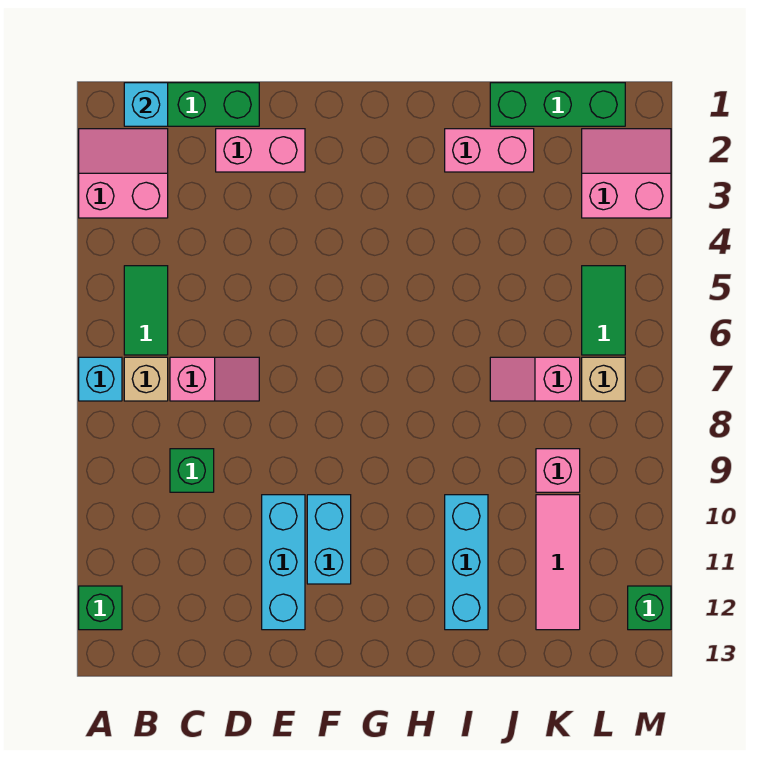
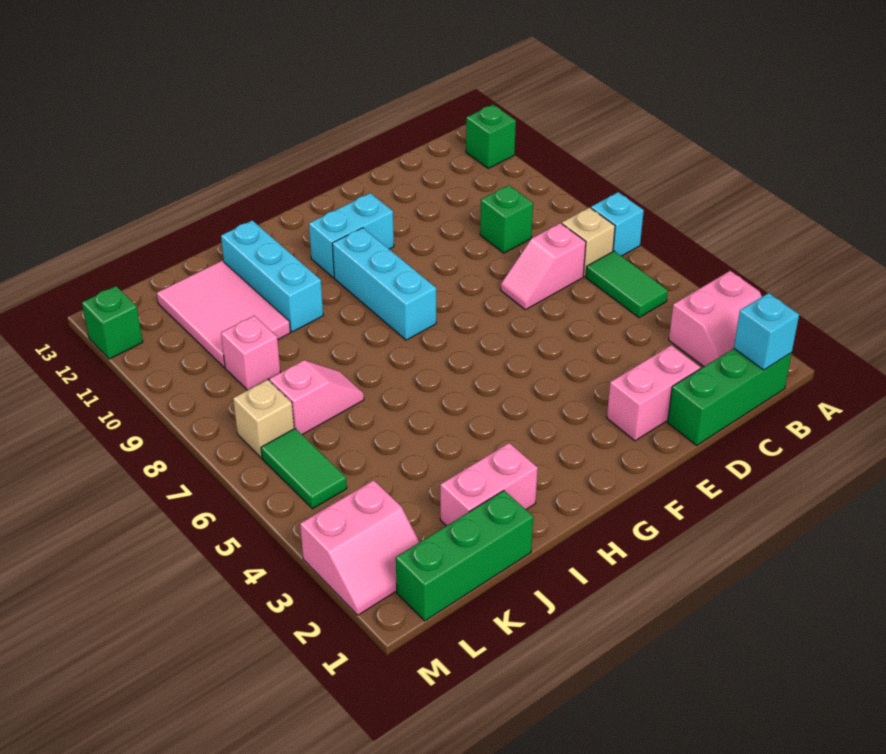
cyan brick E10:E12 level 1 -> cyan brick G8:G10 level 1
cyan brick F10:F11 level 1 -> cyan brick F11:G11 level 1
pink tile K10:K12 level 1 -> pink tile J10:K12 level 1

